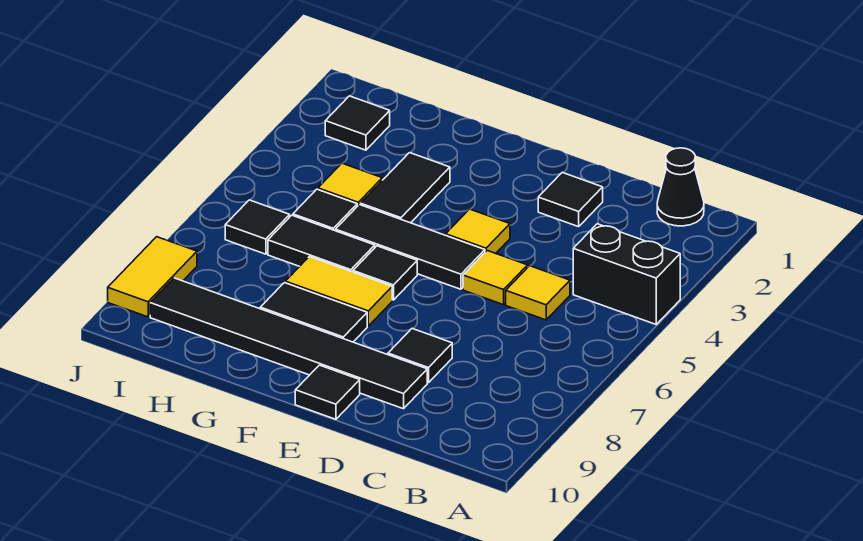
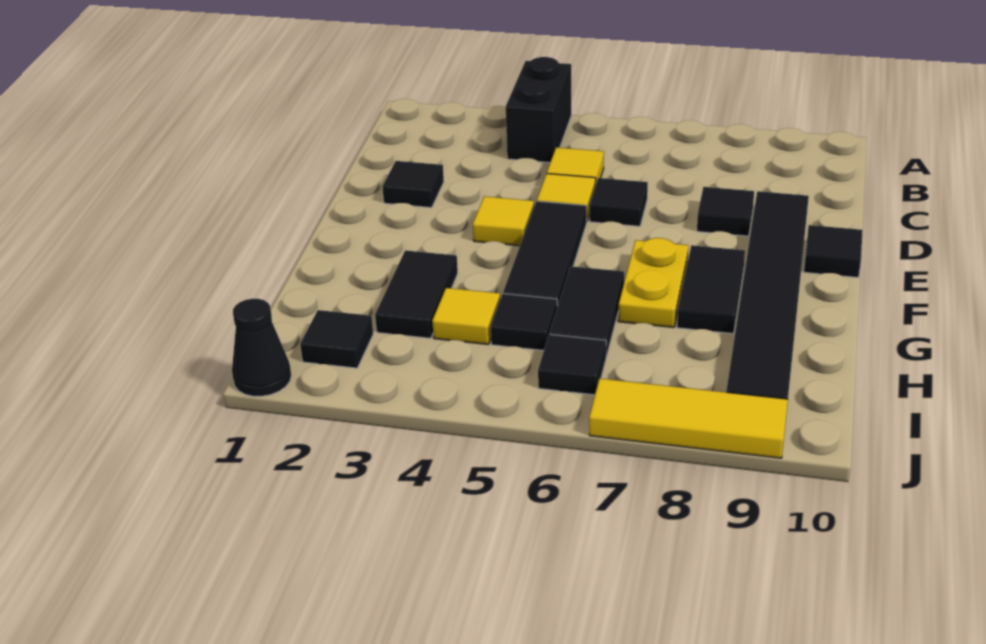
black cone B1 level 1 -> black cone J1 level 1
black tile F6 level 1 -> black tile D6 level 1
yellow tile F7:G7 level 1 -> yellow plate F7:G7 level 1
black tile G3:G4 level 1 -> black tile G3:H3 level 1
yellow tile J8:J9 level 1 -> yellow tile J7:J9 level 1

